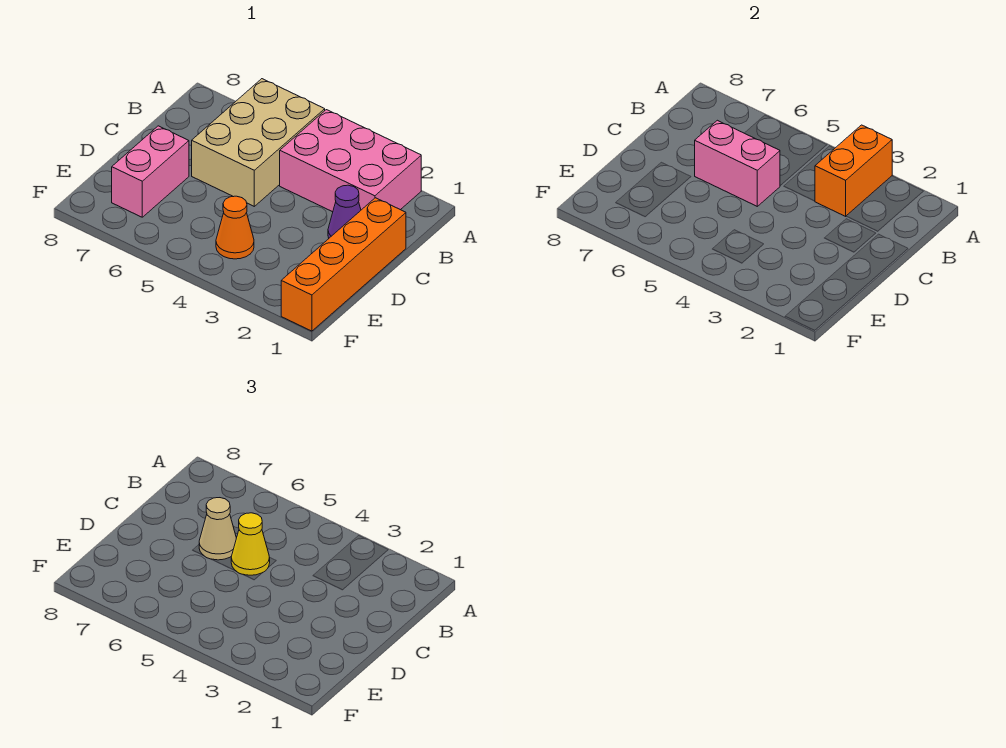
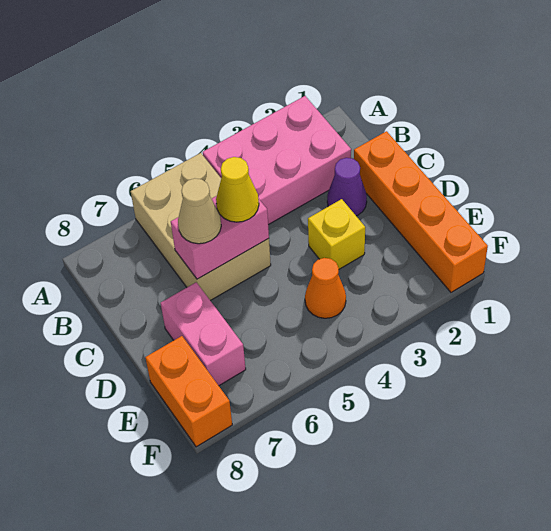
orange brick A3:B3 level 2 -> orange brick E8:F8 level 1
none -> yellow brick D3 level 1

